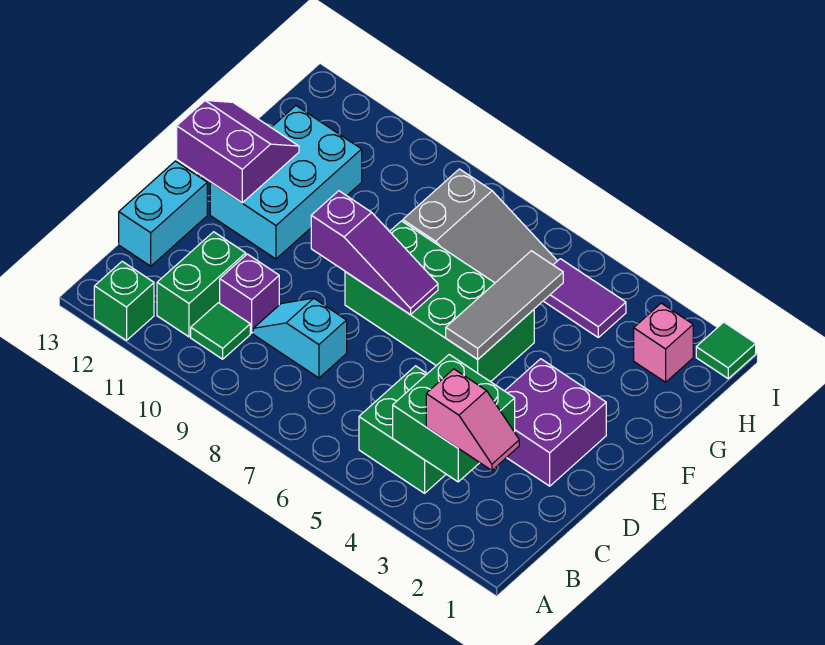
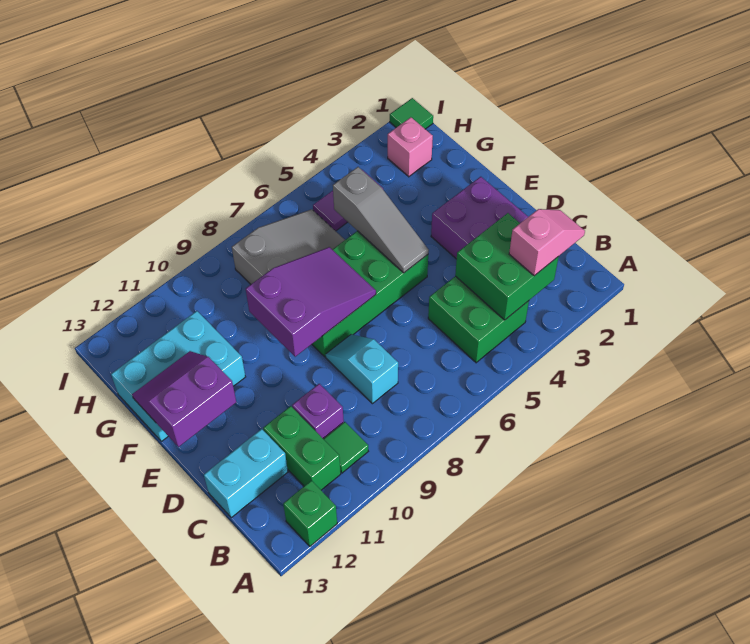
cyan slope C8:C9 level 1 top 8 -> cyan slope C8:D8 level 1 top C
cyan brick C13:D13 level 1 -> cyan brick C12:C13 level 1
grey tile E5:G5 level 2 -> grey slope E5:G5 level 2 top G
purple slope E7:E9 level 2 top 9 -> purple slope E7:F9 level 2 top 9
cyan brick E11:G12 level 1 -> cyan brick F11:G13 level 1

